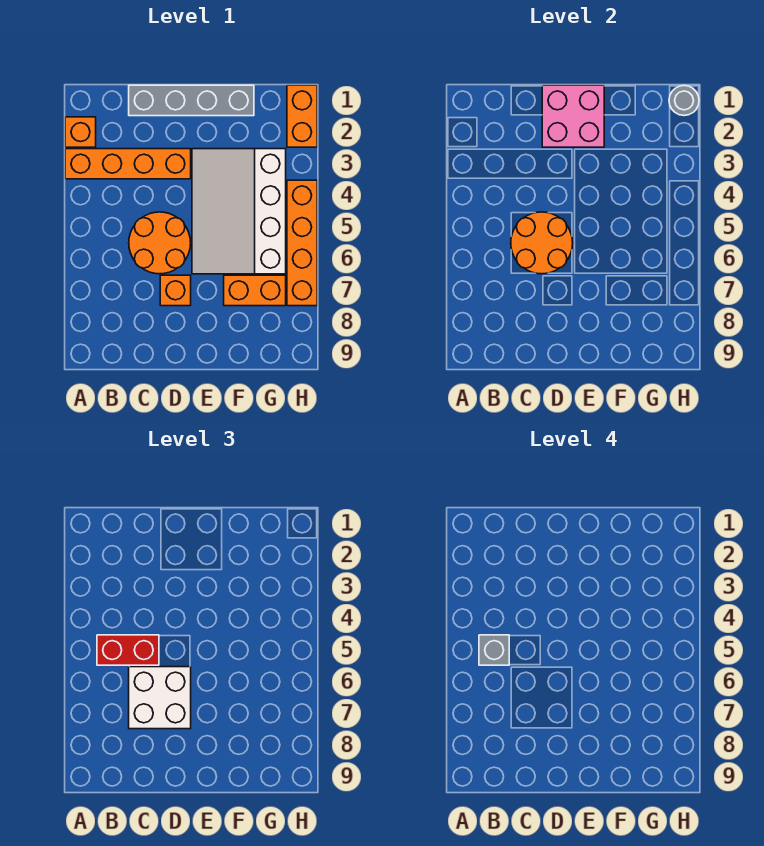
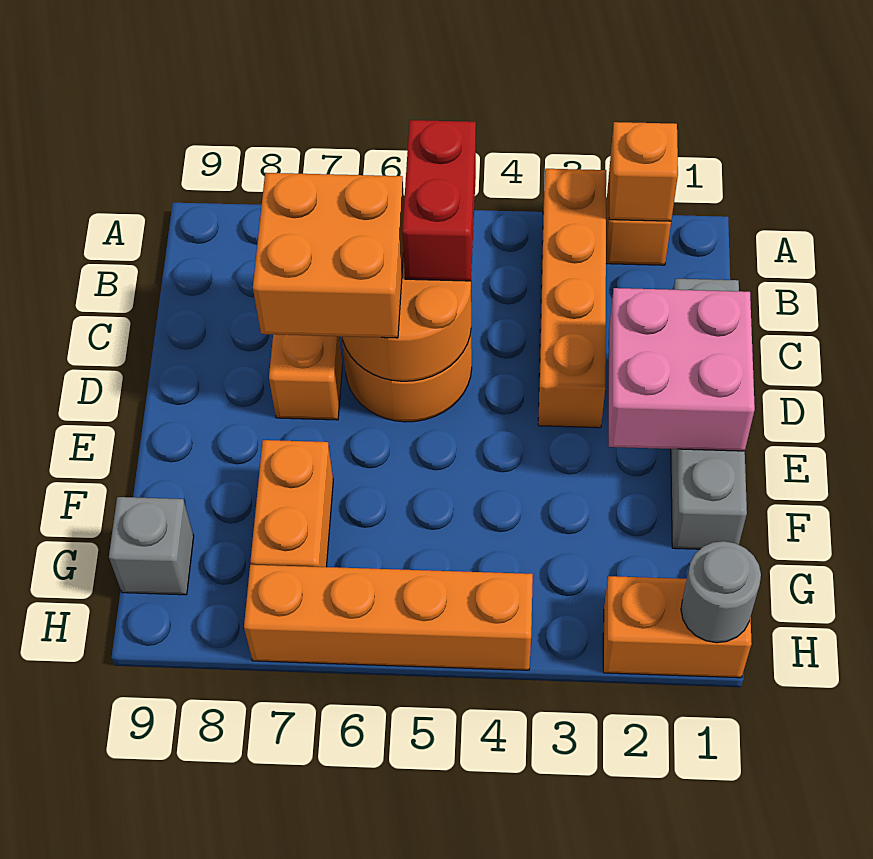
none -> orange brick A2 level 2
grey brick B5 level 4 -> grey brick G9 level 1
white brick C6:D7 level 3 -> orange brick C6:D7 level 3
white slope E3:G6 level 1 top G -> none

